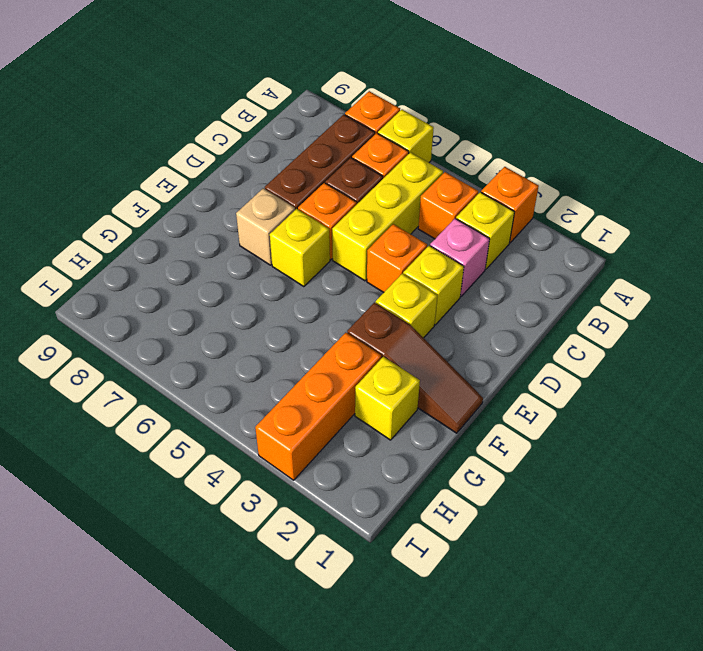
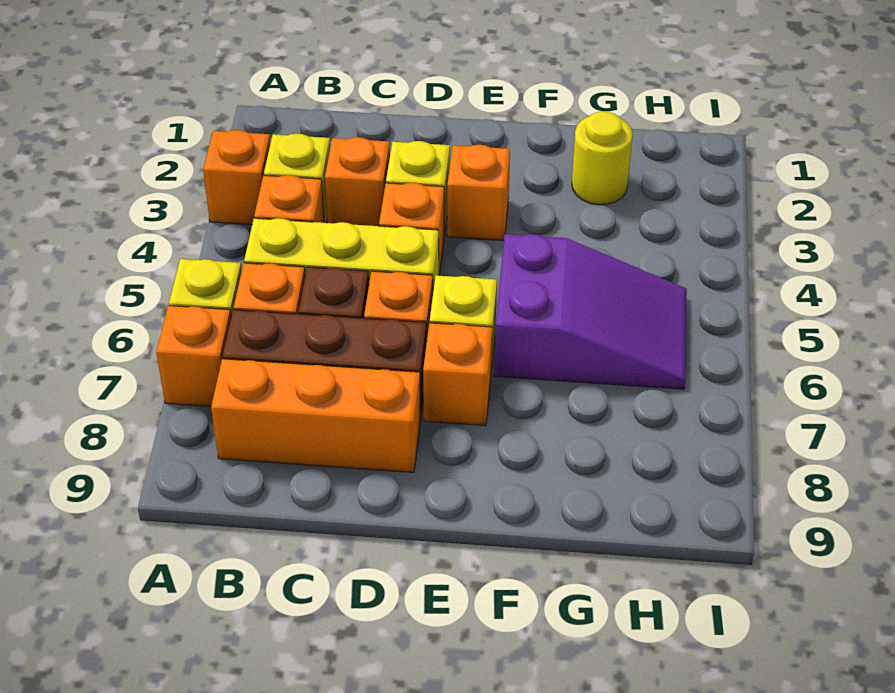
pink brick C3 level 1 -> orange brick C3 level 1
yellow brick E3 level 1 -> orange brick E3 level 1
tan brick E7 level 1 -> orange brick E7 level 1
brown slope F1:F3 level 1 top 3 -> none
none -> purple slope F5:H6 level 1 top F
yellow brick G2 level 1 -> yellow round brick G2 level 1
orange brick G3:I3 level 1 -> orange brick B8:D8 level 1

